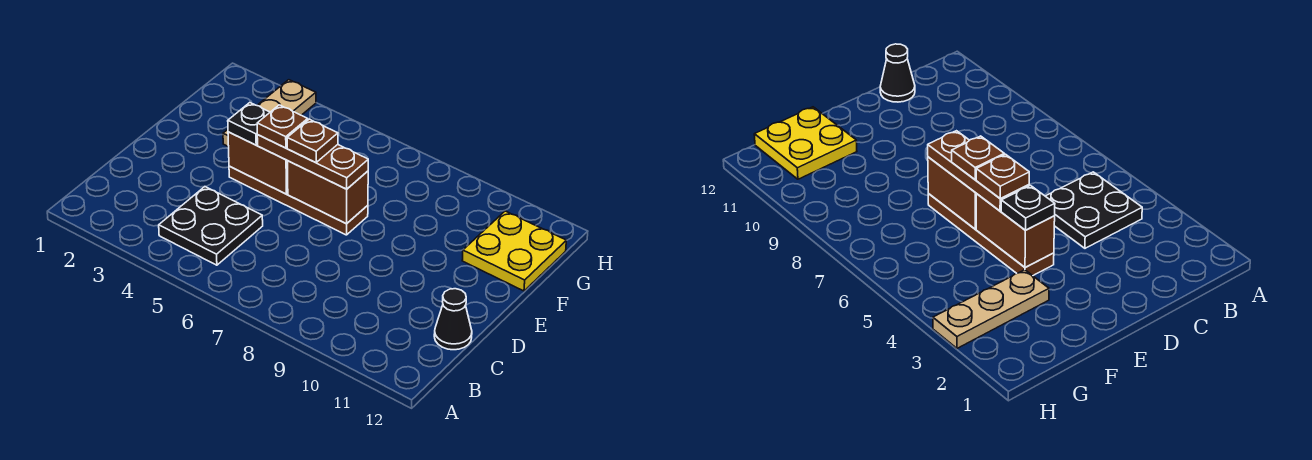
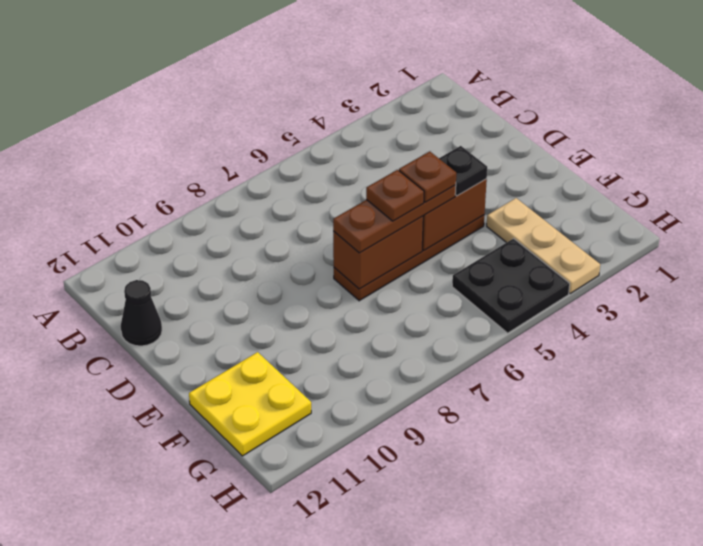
black plate B4:C5 level 1 -> black plate G4:H5 level 1

